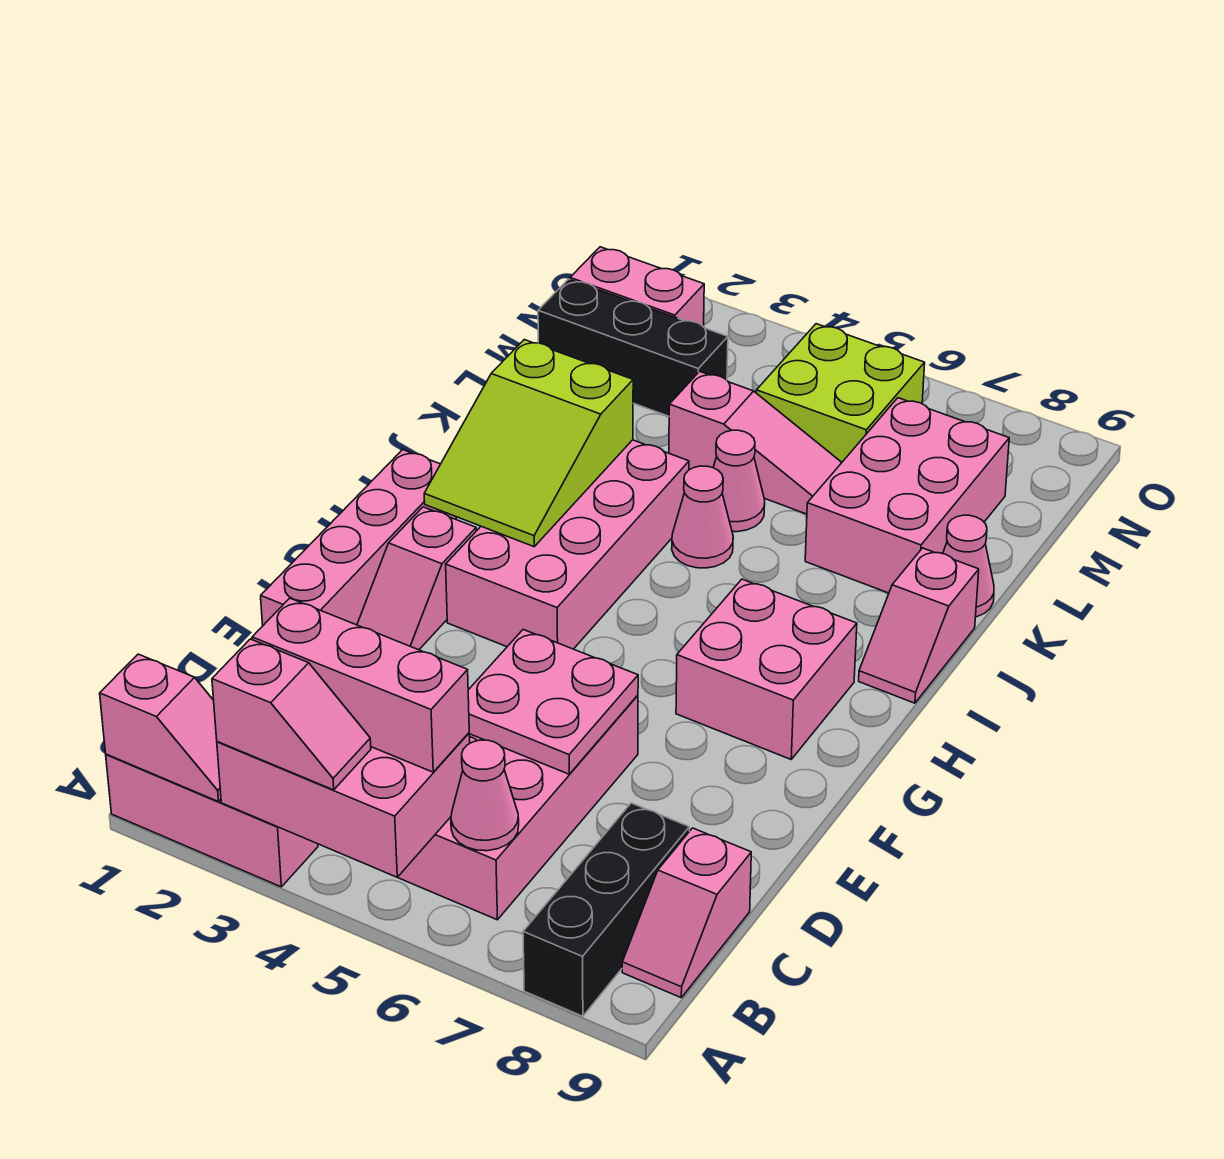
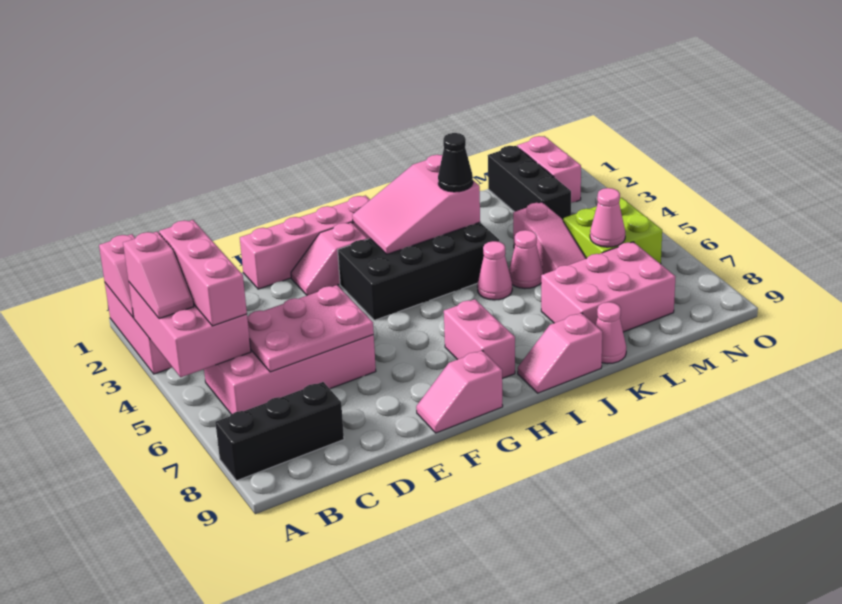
pink cone B6 level 2 -> pink cone M6 level 2
pink slope B9:C9 level 1 top C -> pink slope F9:G9 level 1 top G
pink plate D5:E6 level 2 -> pink plate C5:E6 level 2
pink brick G3:J4 level 1 -> black brick G3:J4 level 1
pink brick G7:H8 level 1 -> pink brick H7:H8 level 1
lime slope H2:J3 level 2 top J -> pink slope H2:J3 level 2 top J
none -> black cone J3 level 3

